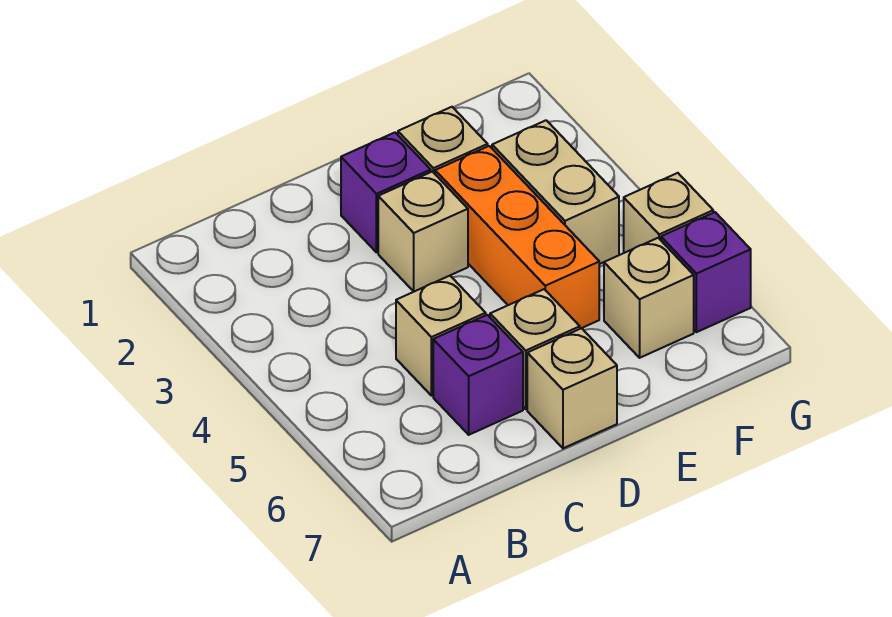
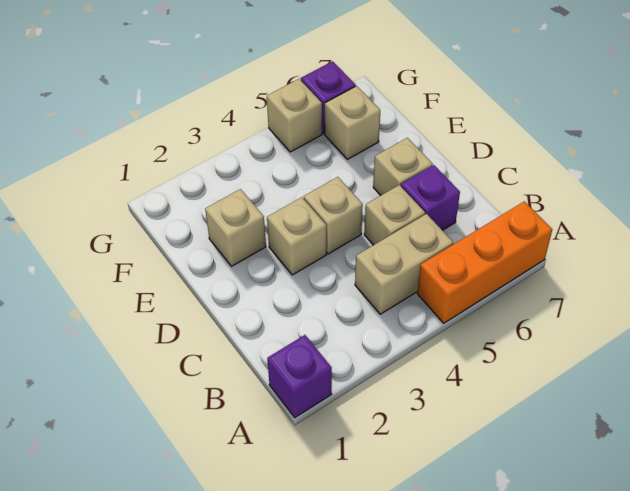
purple brick D2 level 1 -> purple brick A1 level 1
tan brick D7 level 1 -> tan brick D4 level 1
orange brick E3:E5 level 1 -> orange brick A5:A7 level 1
tan brick F3:F4 level 1 -> tan brick B4:B5 level 1

